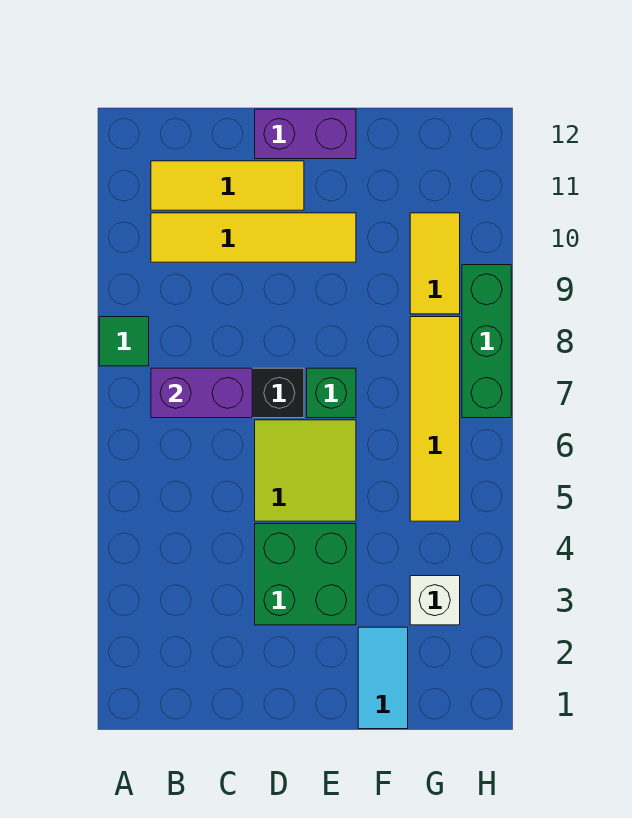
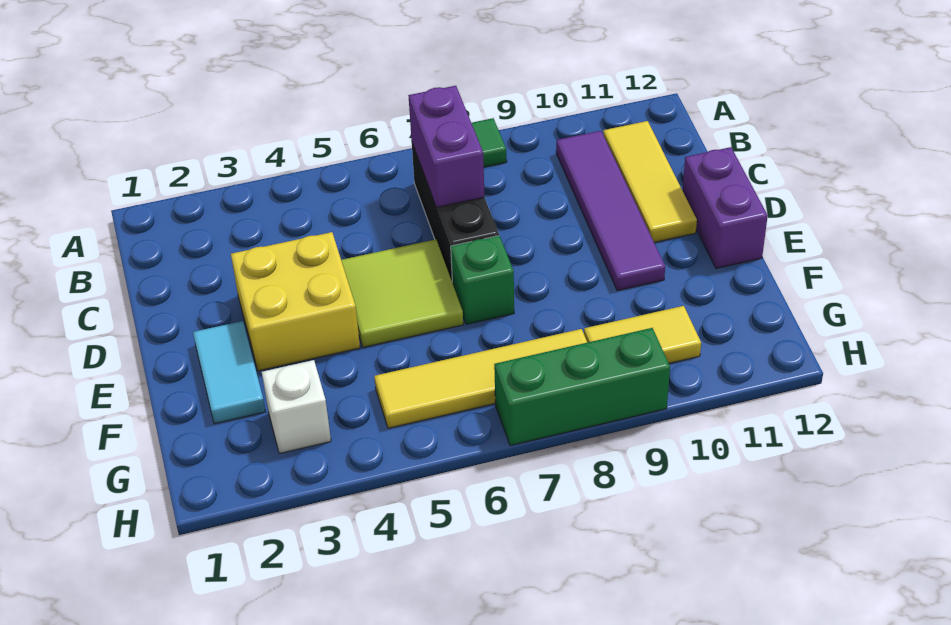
yellow tile B10:E10 level 1 -> purple tile B10:E10 level 1
green brick D3:E4 level 1 -> yellow brick D3:E4 level 1
cyan tile F1:F2 level 1 -> cyan tile E2:F2 level 1

